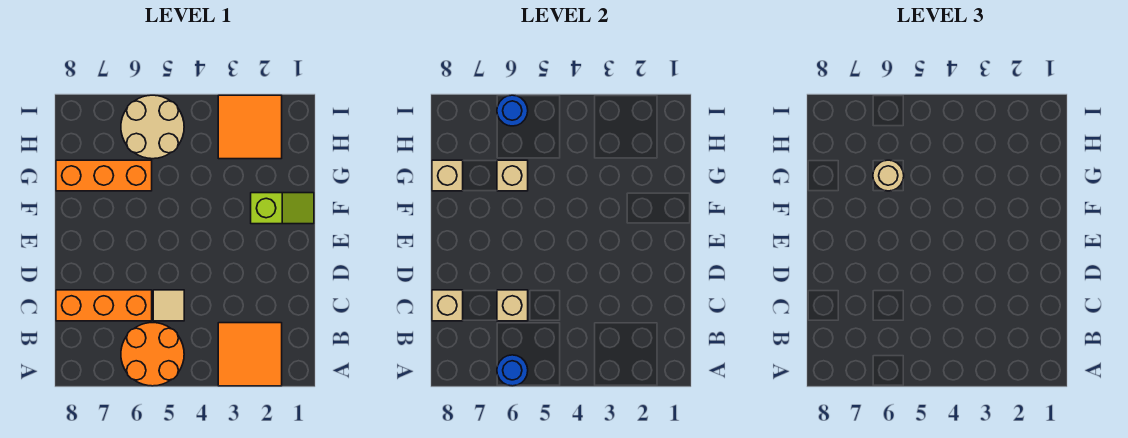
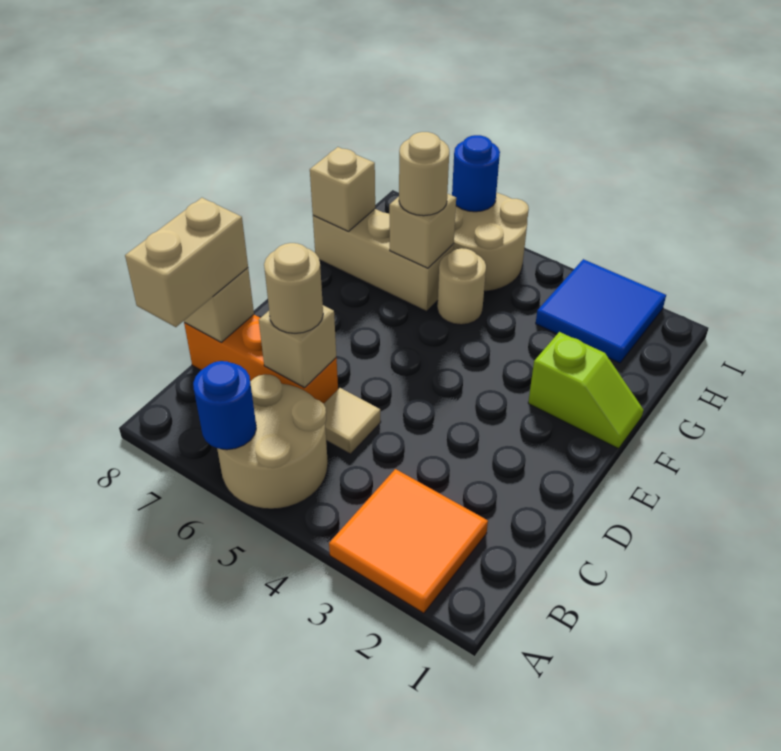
orange round brick A5:B6 level 1 -> tan round brick A5:B6 level 1
none -> tan brick B8:C8 level 3
none -> tan round brick C6 level 3
none -> tan round brick G5 level 1
orange brick G6:G8 level 1 -> tan brick G6:G8 level 1
orange tile H2:I3 level 1 -> blue tile H2:I3 level 1

